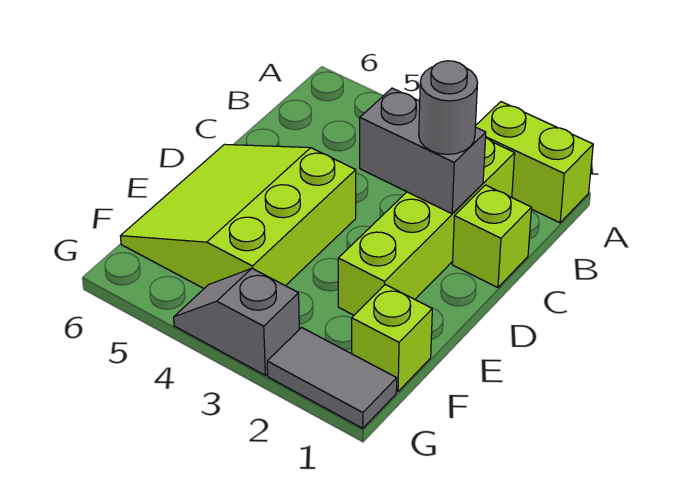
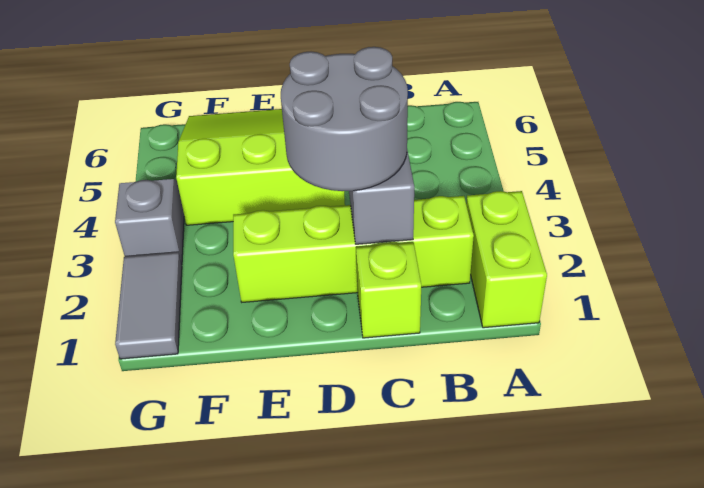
grey round brick C2 level 3 -> grey round brick C2:D3 level 3
lime brick F1 level 1 -> none

